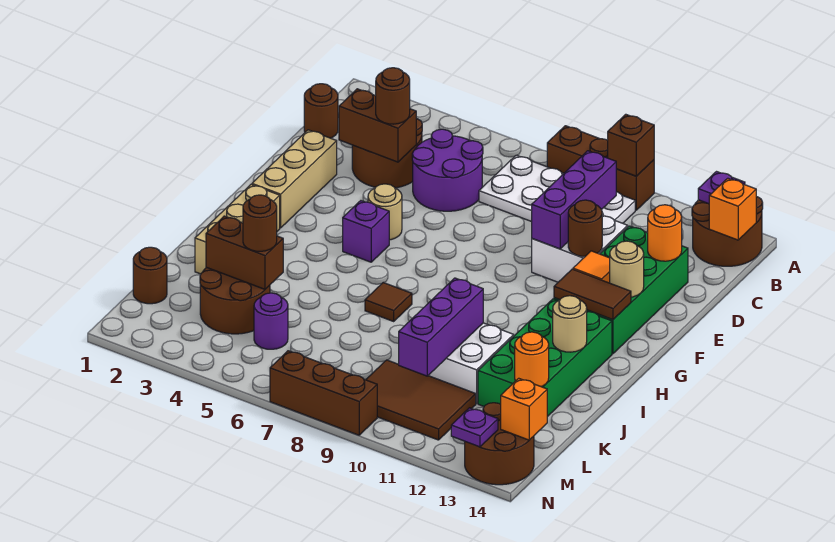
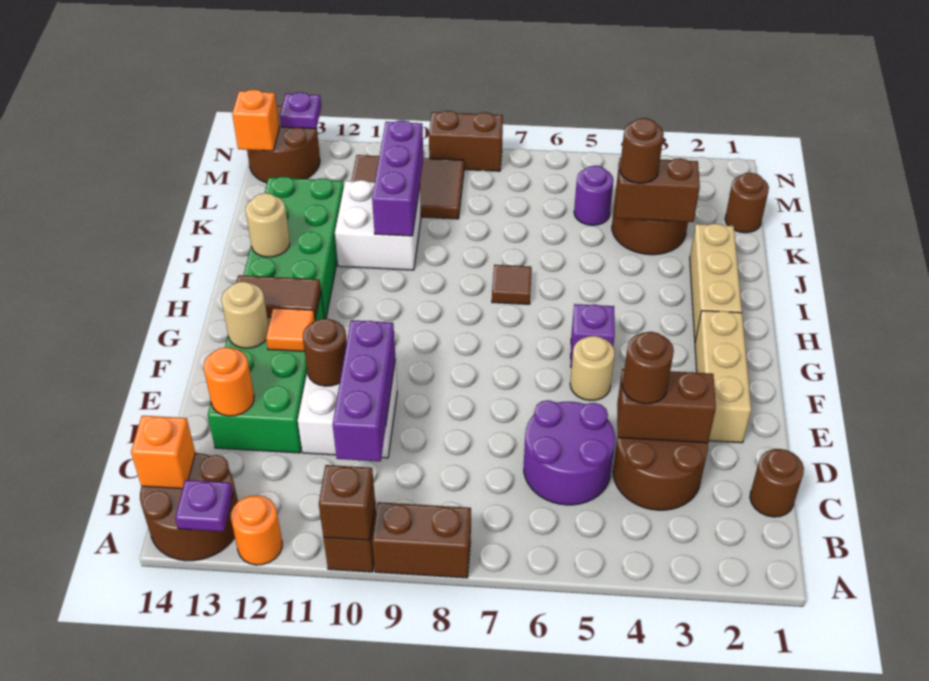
white plate B7:C10 level 1 -> none
orange round brick K13 level 2 -> orange round brick A12 level 1
brown brick N7:N9 level 1 -> brown brick N8:N9 level 1

